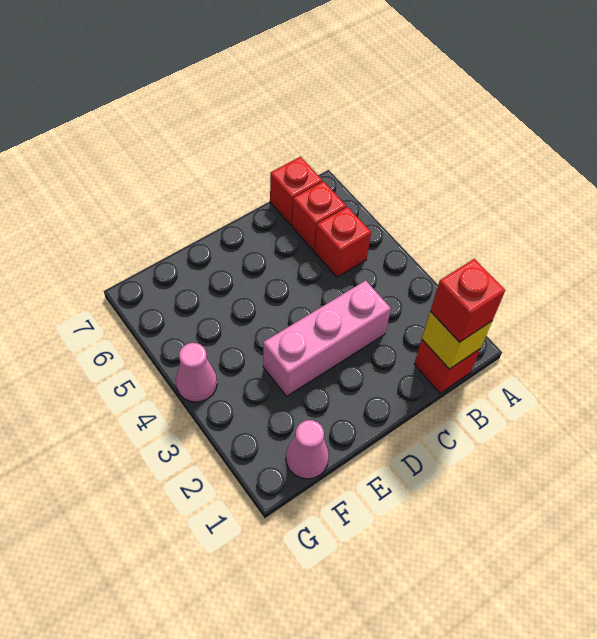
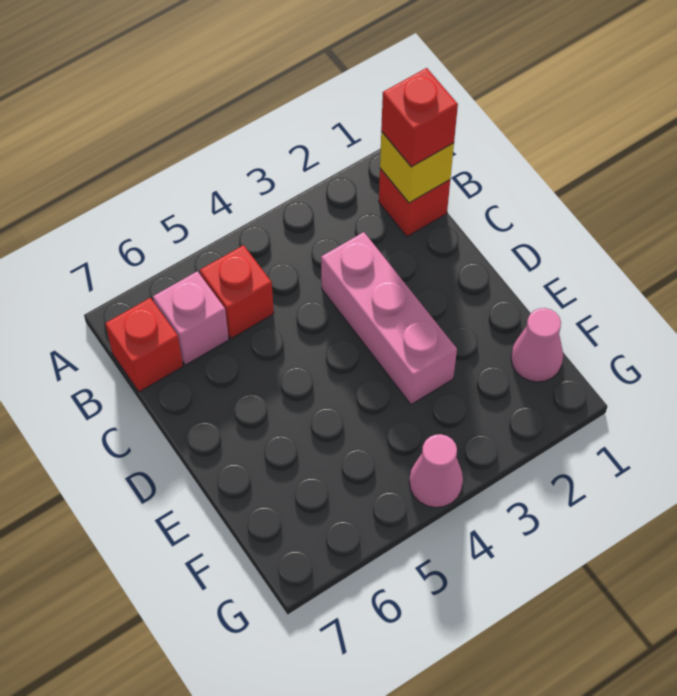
red brick B6 level 1 -> pink brick B6 level 1

